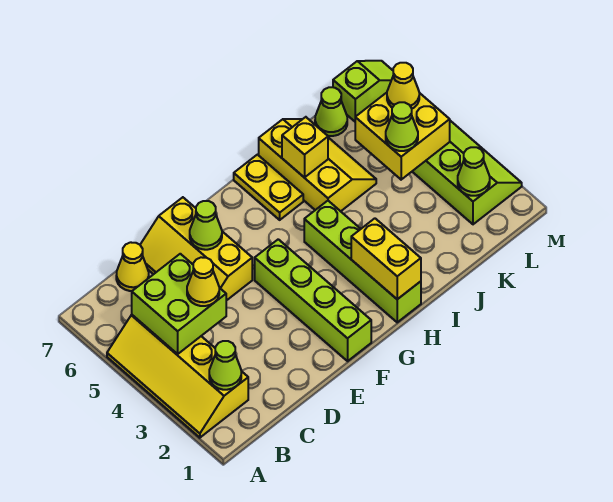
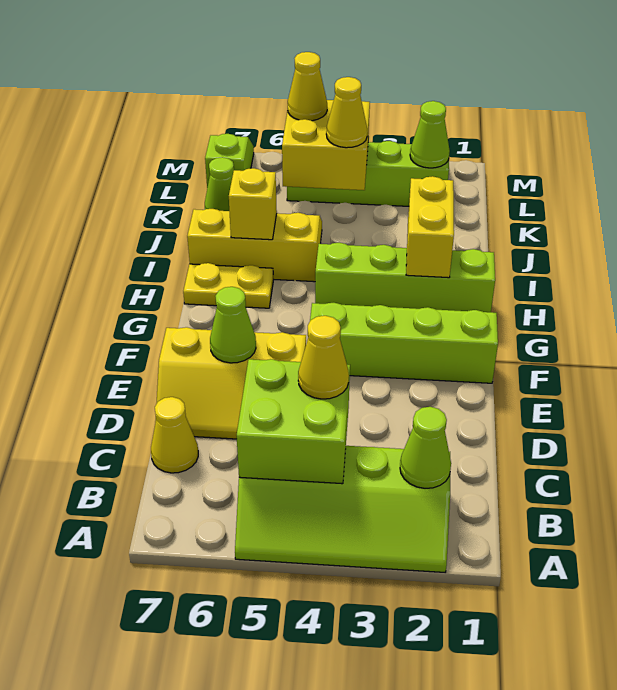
yellow slope A2:B5 level 1 top B -> lime slope A2:B5 level 1 top B
yellow brick H1:H2 level 2 -> yellow brick H2:I2 level 2
lime cone K4 level 3 -> yellow cone K4 level 3

